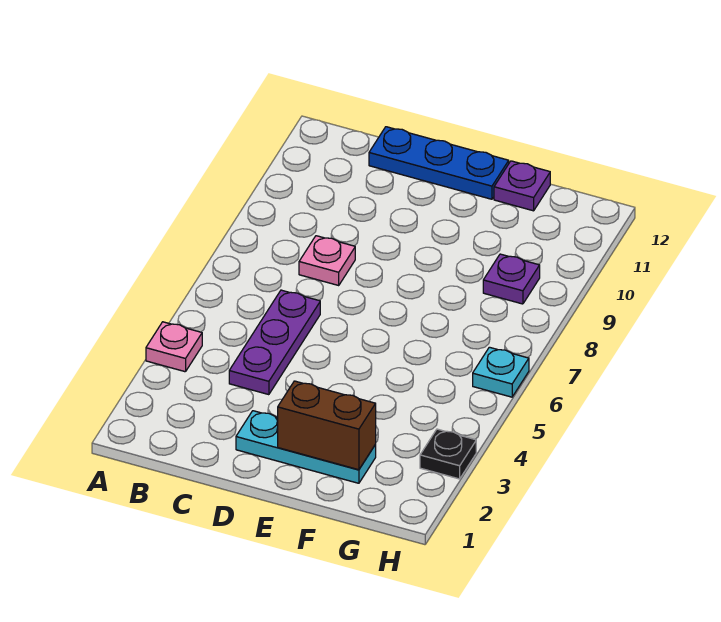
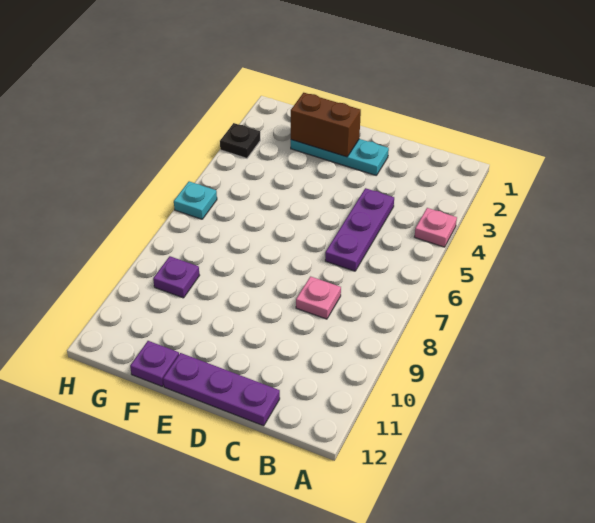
blue plate C12:E12 level 1 -> purple plate C12:E12 level 1

